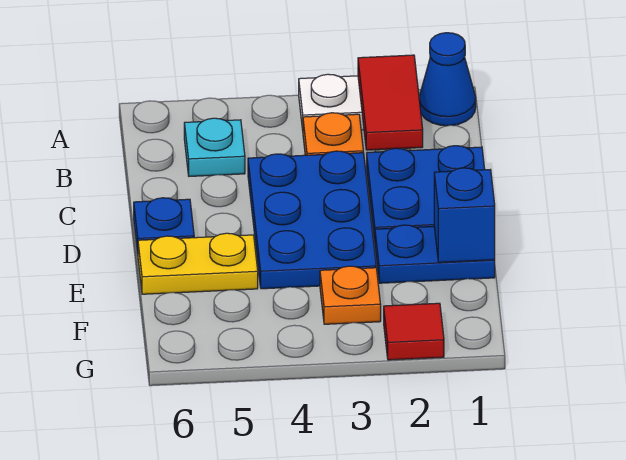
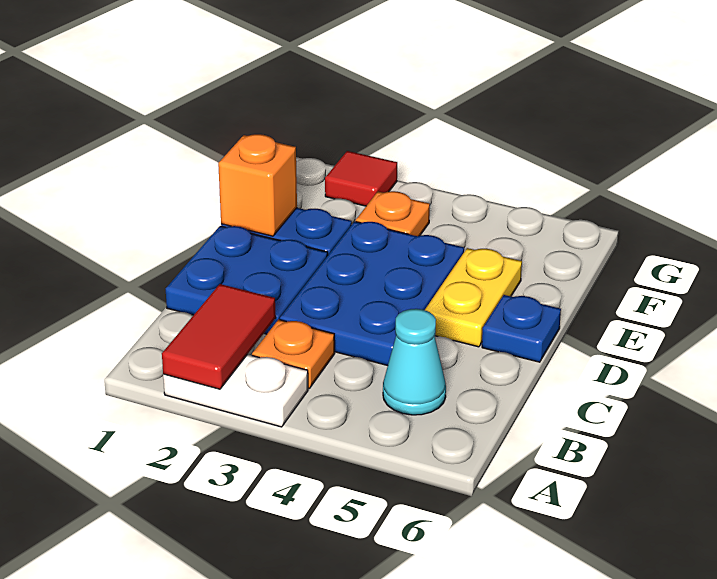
blue cone A1 level 1 -> none
cyan plate B5 level 1 -> cyan cone B5 level 1
blue brick E1 level 2 -> orange brick E1 level 2
yellow plate E5:E6 level 1 -> yellow plate D5:E5 level 1

